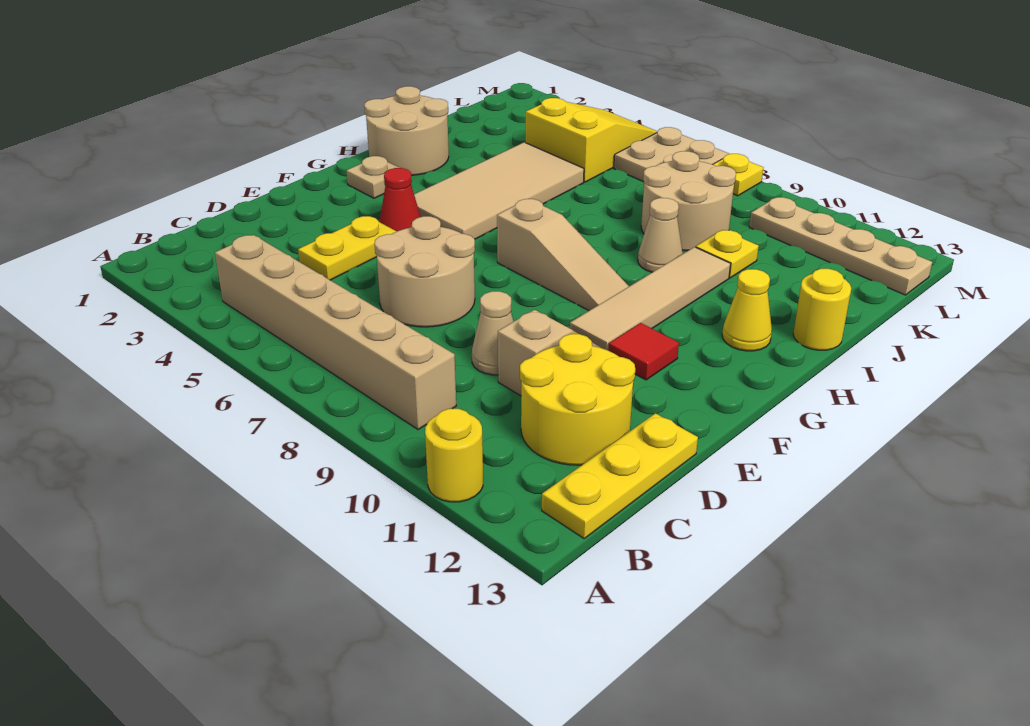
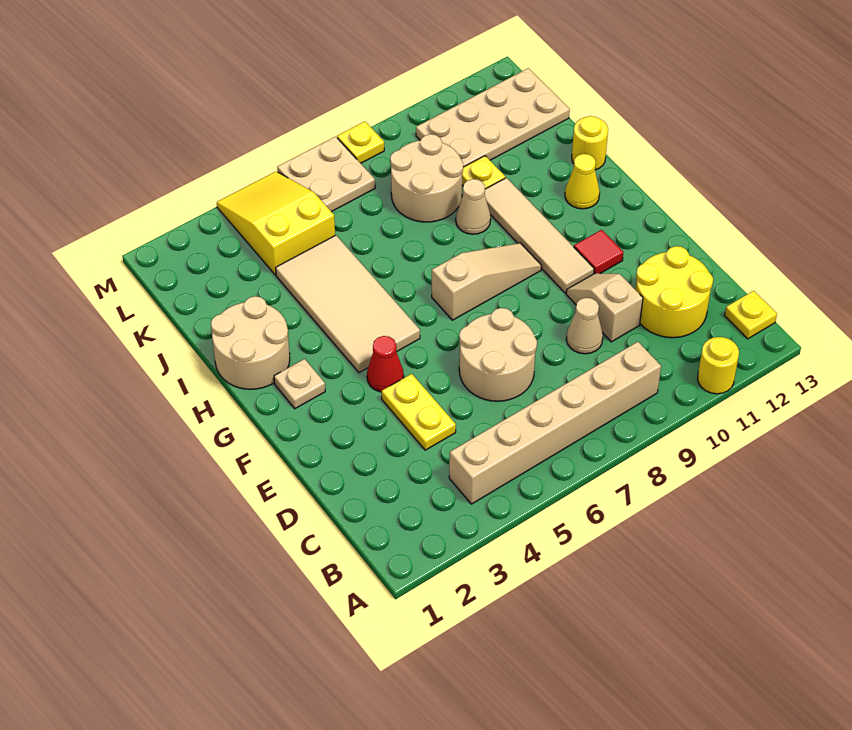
yellow plate B13:D13 level 1 -> yellow plate B13 level 1
tan plate L10:L13 level 1 -> tan plate K10:L13 level 1

